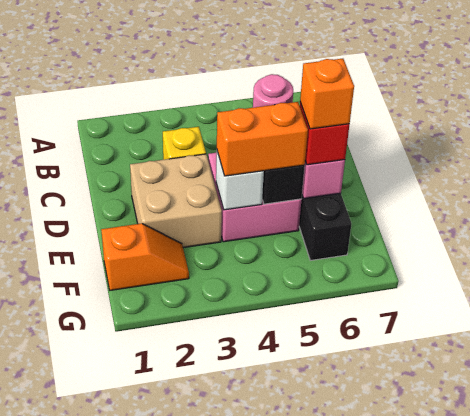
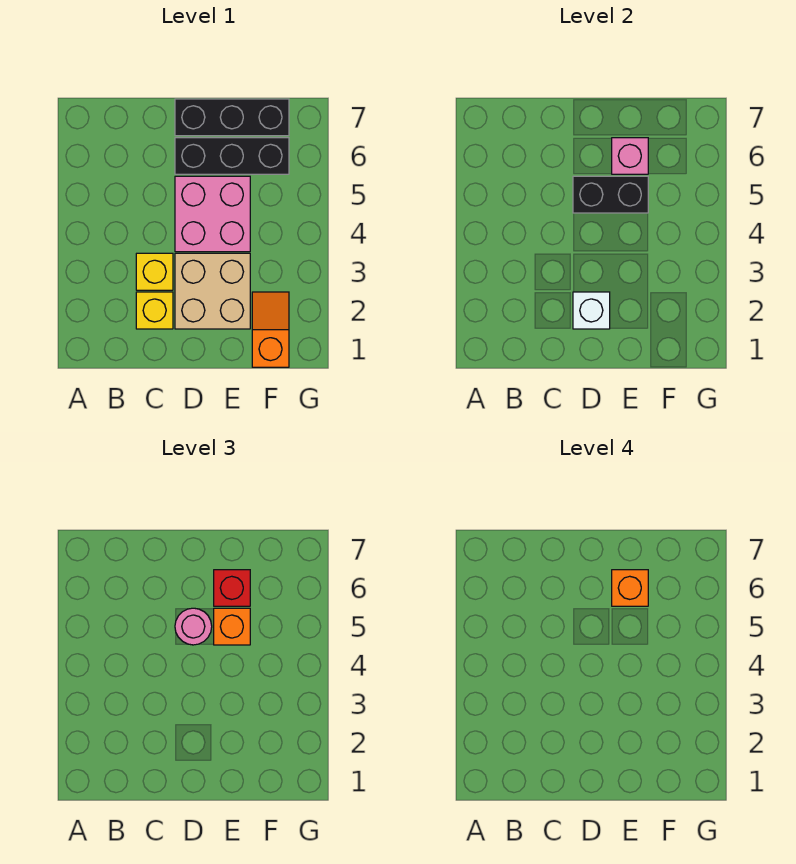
none -> yellow brick C2 level 1
none -> black brick D7:F7 level 1
white brick E4 level 2 -> white brick D2 level 2
orange brick E4:E5 level 3 -> orange brick E5 level 3

